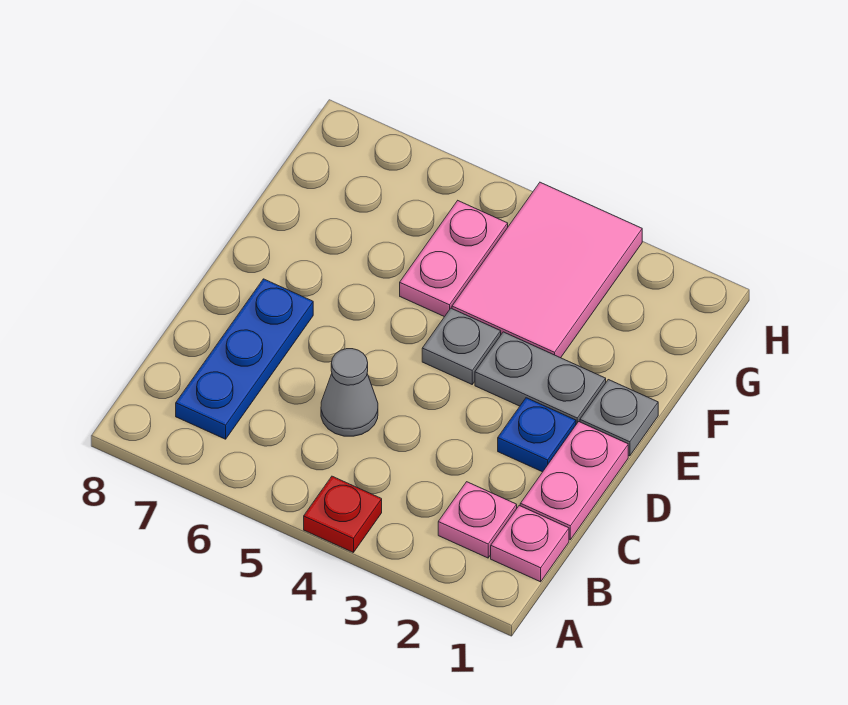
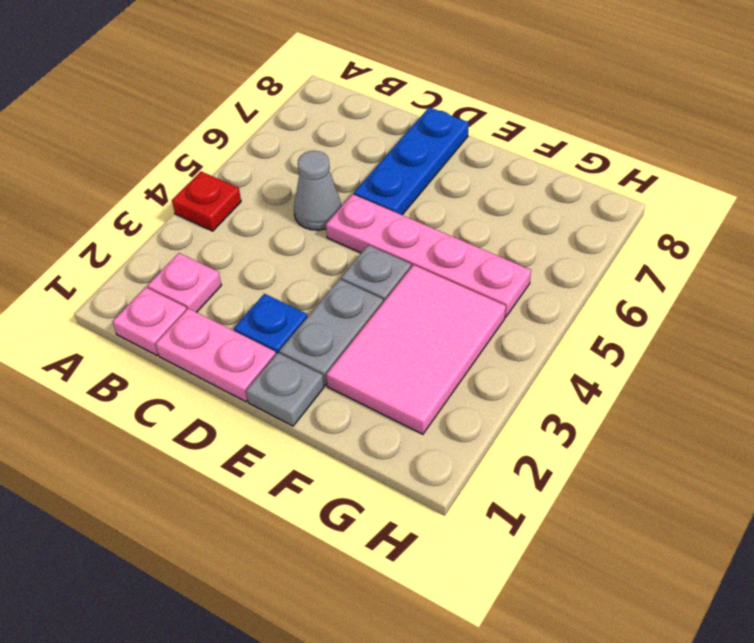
blue plate B7:D7 level 1 -> blue plate D6:D8 level 1
pink tile F3:H4 level 1 -> pink tile F2:G4 level 1
pink plate F5:G5 level 1 -> pink plate D5:G5 level 1

